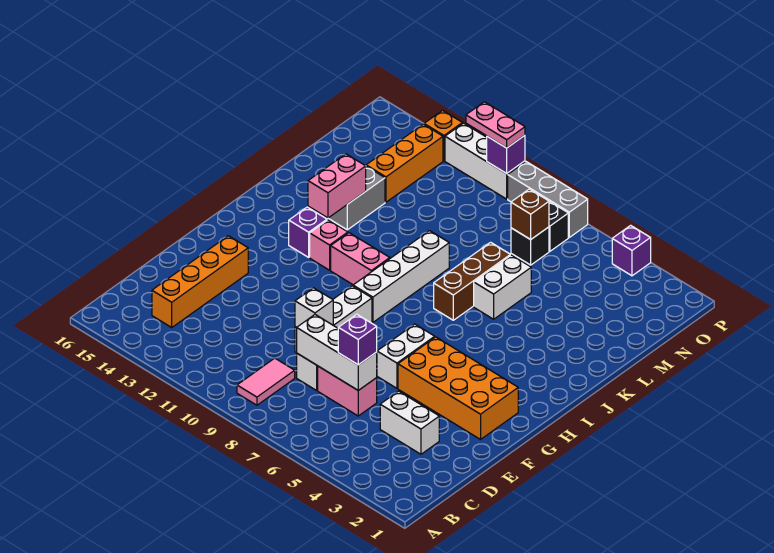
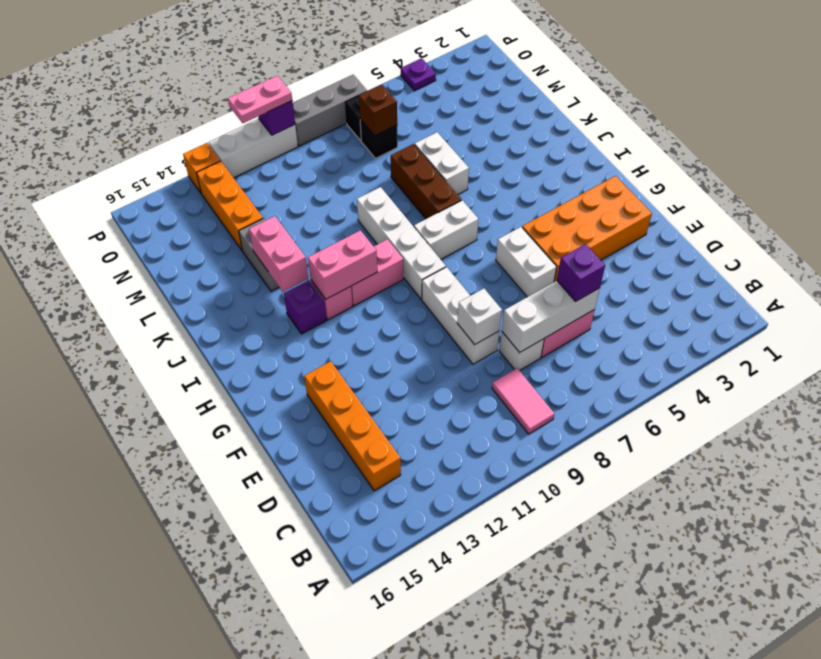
white brick D3:D4 level 1 -> white brick I7:I8 level 1
none -> pink brick I11:I12 level 2
purple brick P4 level 1 -> purple plate P4 level 1

